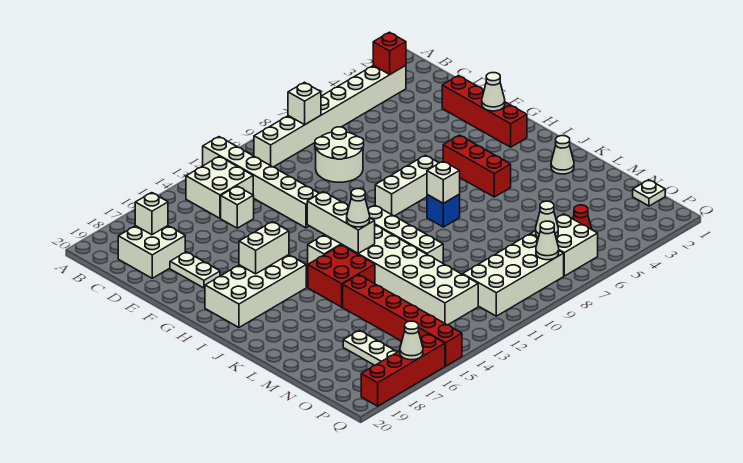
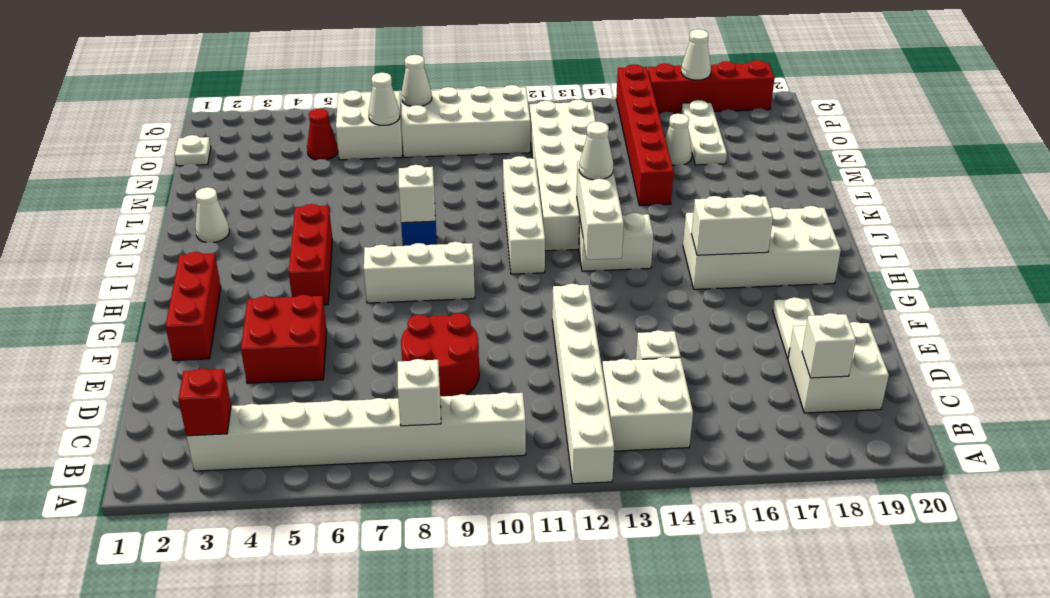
white round brick D8:E9 level 1 -> red round brick D8:E9 level 1
red brick E2:H2 level 1 -> red brick F2:H2 level 1
white cone G2 level 2 -> white cone N16 level 1
red brick J14:K15 level 1 -> red brick E4:F5 level 1

